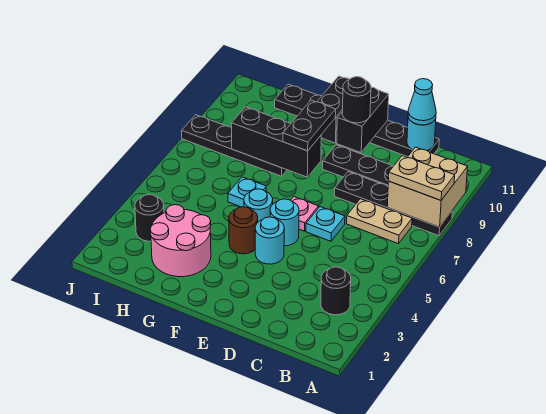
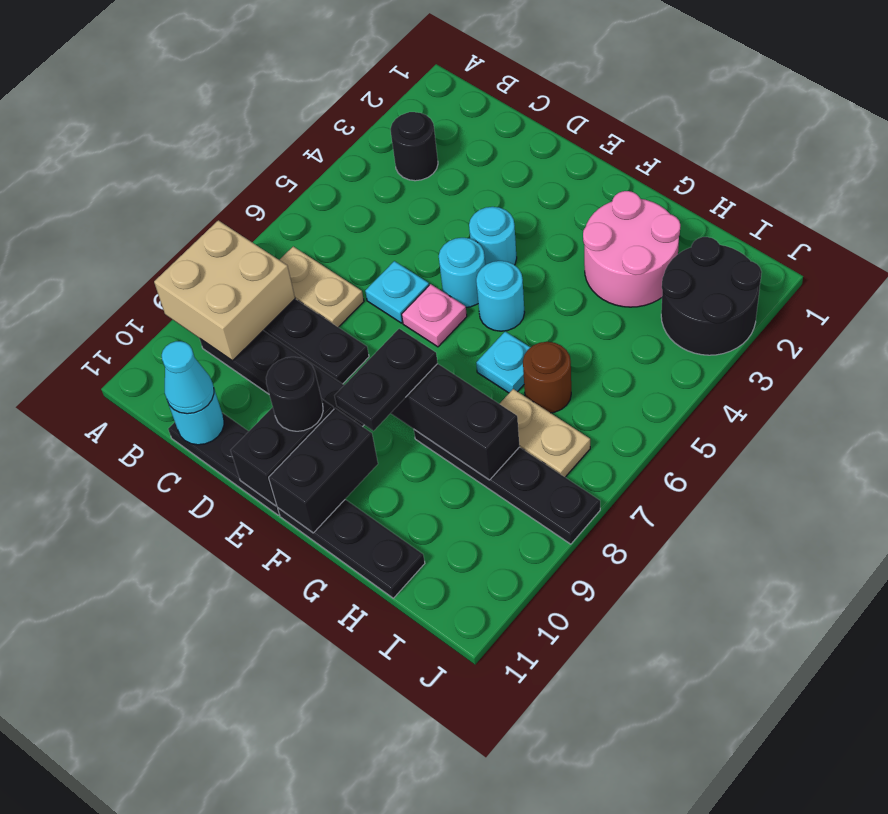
tan plate A8:B8 level 3 -> tan plate H7:I7 level 1
brown round brick F4 level 1 -> brown round brick H6 level 1
black round brick I3 level 1 -> black round brick I2:J3 level 1

